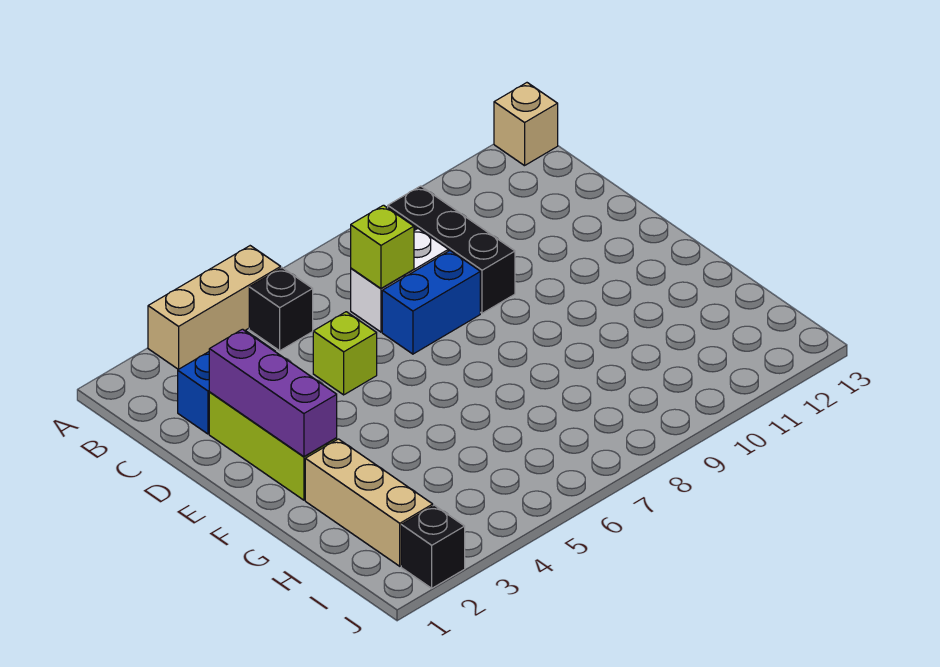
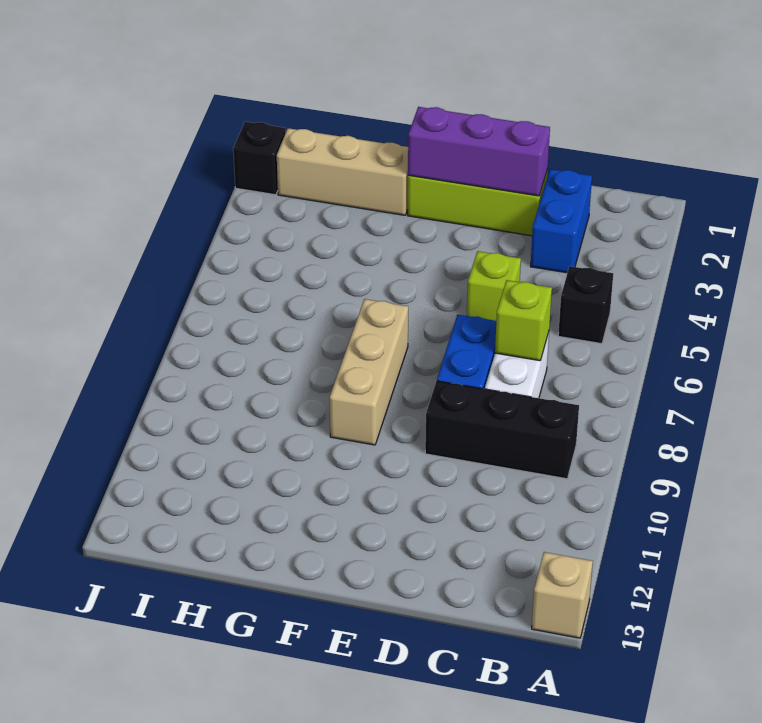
tan brick A3:A5 level 1 -> tan brick F7:F9 level 1

